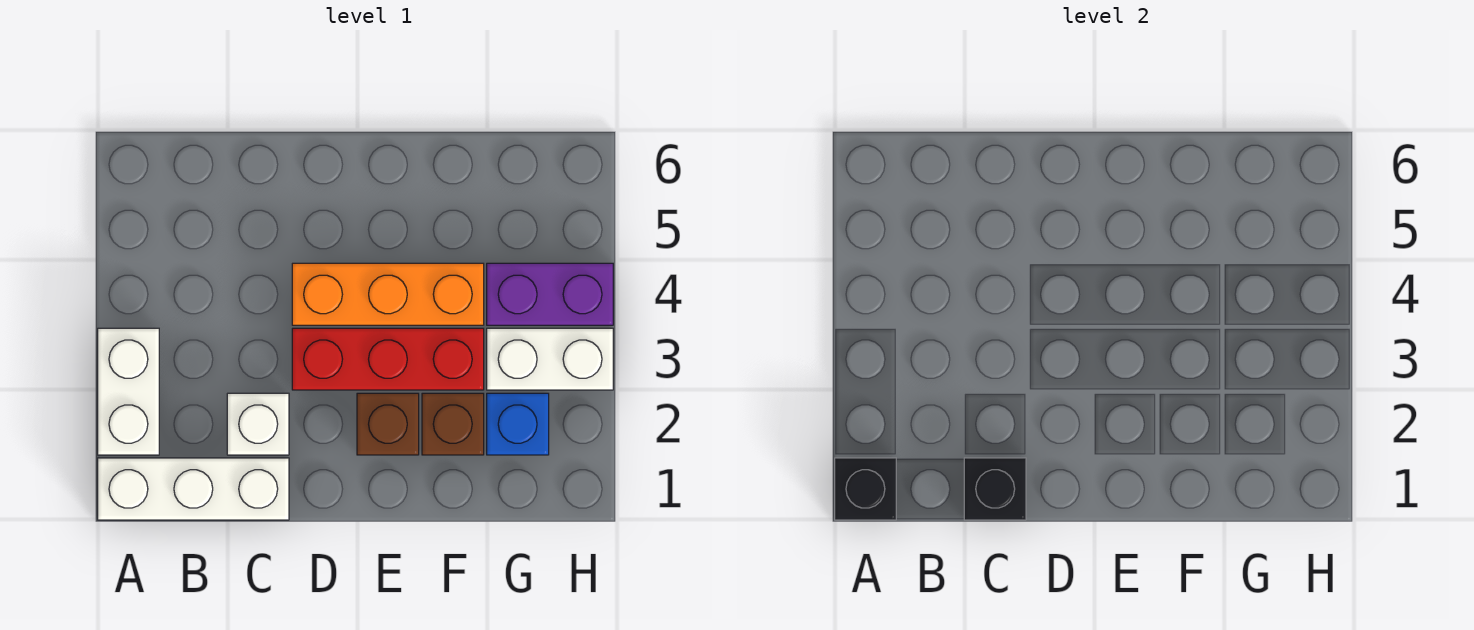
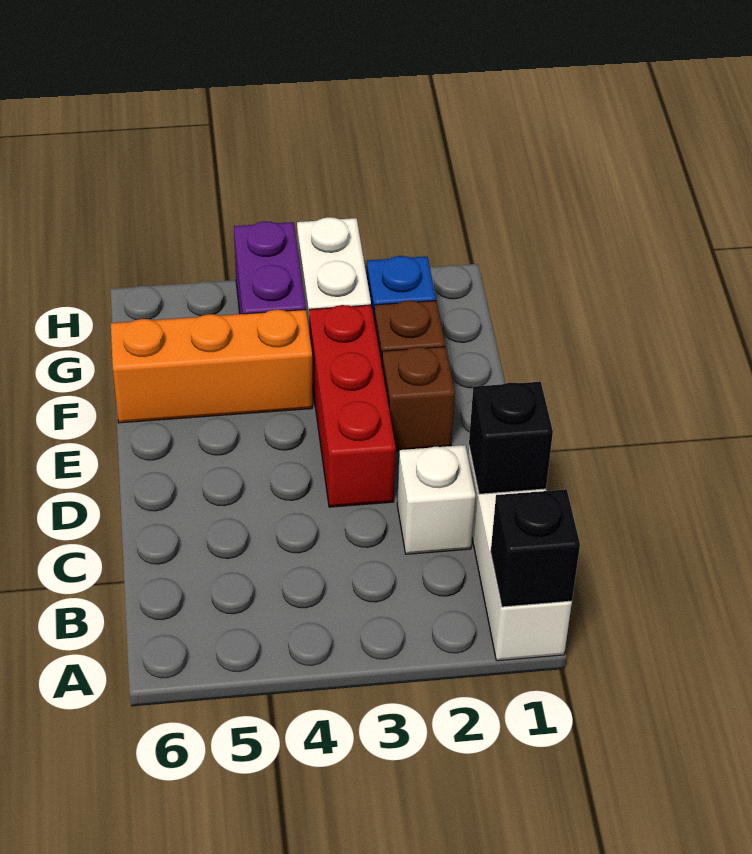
white brick A2:A3 level 1 -> none
orange brick D4:F4 level 1 -> orange brick F4:F6 level 1

